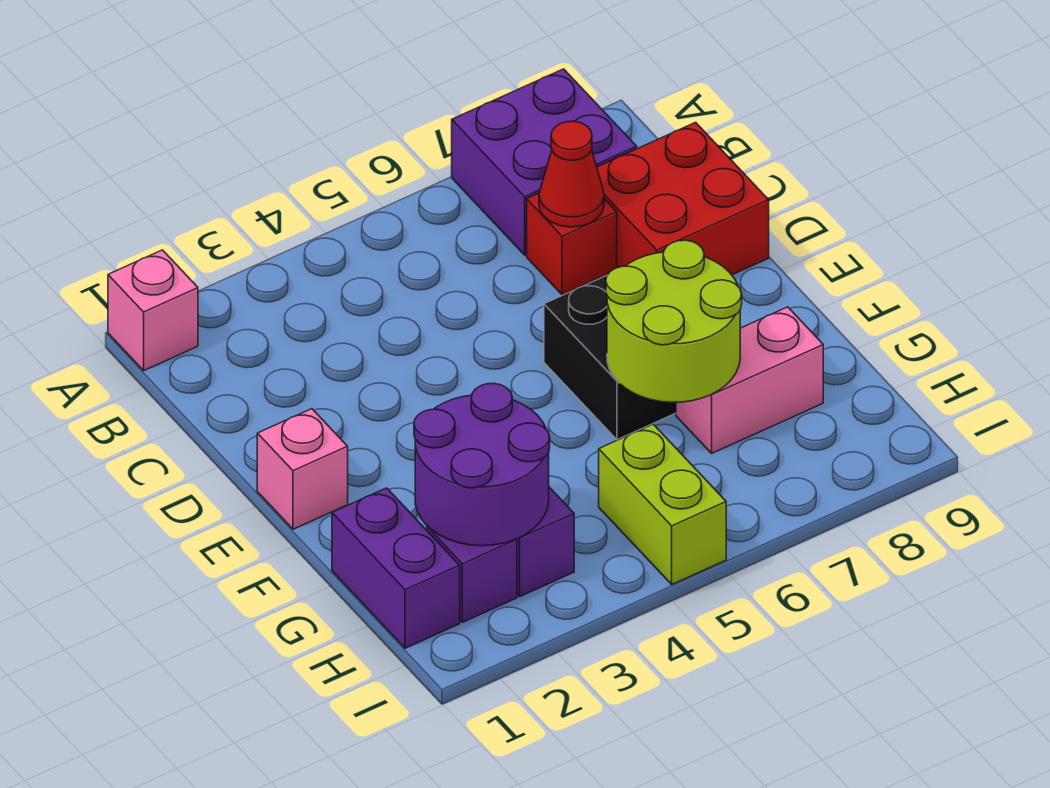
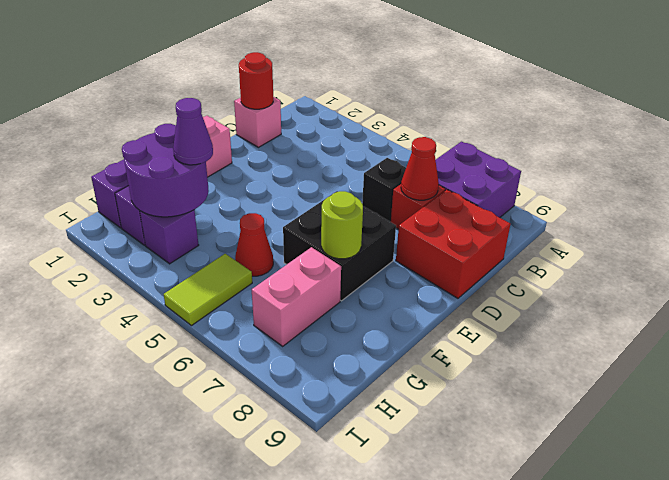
pink brick A1 level 1 -> pink brick C1 level 1
none -> red round brick C1 level 2
none -> black brick C6 level 1
lime round brick F6:G7 level 2 -> lime round brick F7 level 2
none -> purple cone G3 level 3
none -> red cone G5 level 1
pink brick G7:G8 level 1 -> pink brick G7:H7 level 1
lime brick H5:I5 level 1 -> lime tile H5:I5 level 1

